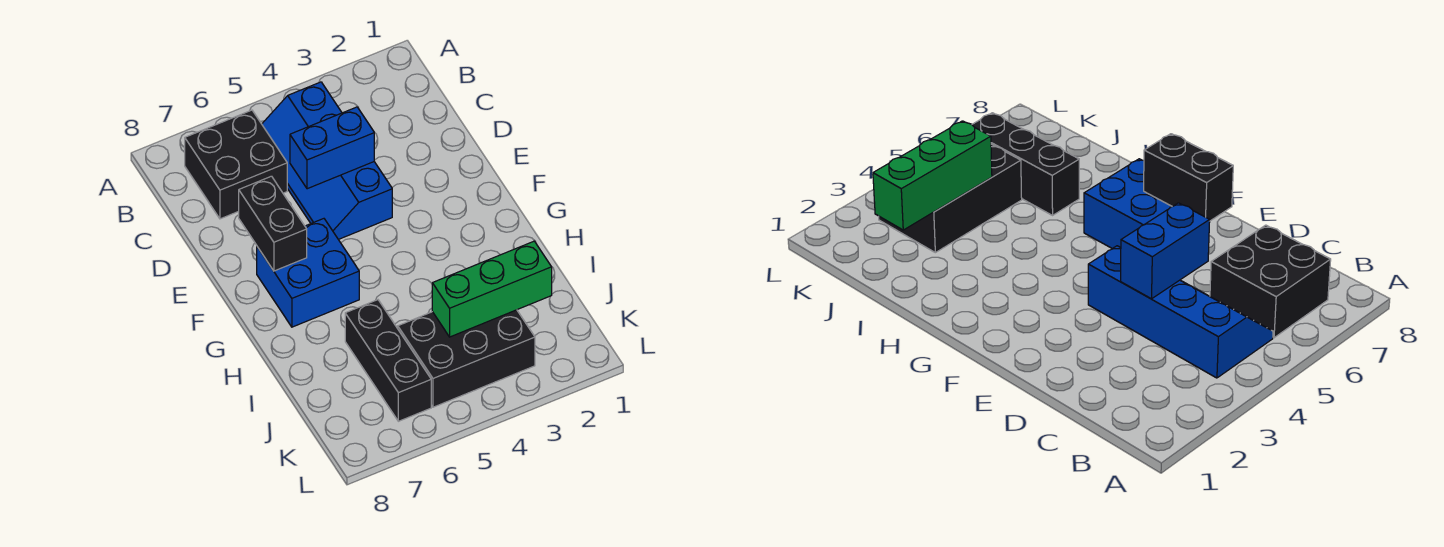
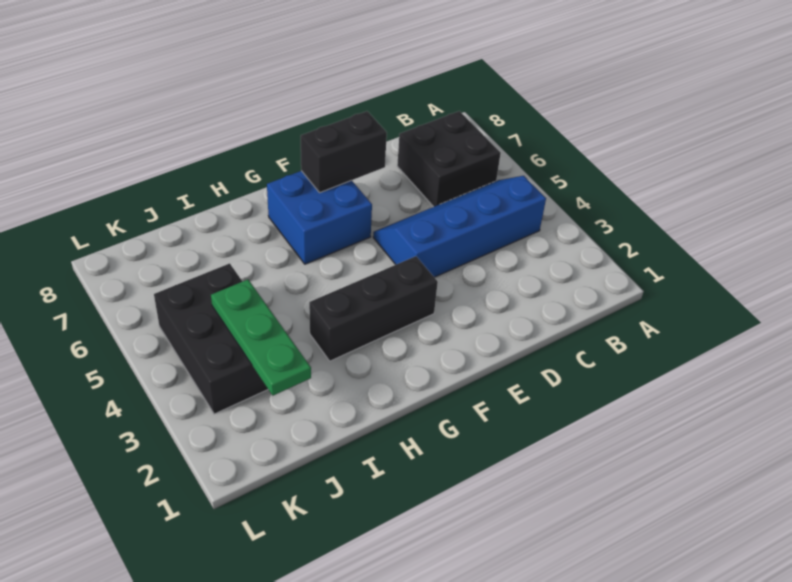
blue brick D4:D5 level 2 -> none
black brick I6:K6 level 1 -> black brick F3:H3 level 1
green brick J2:J4 level 2 -> green plate J2:J4 level 2

